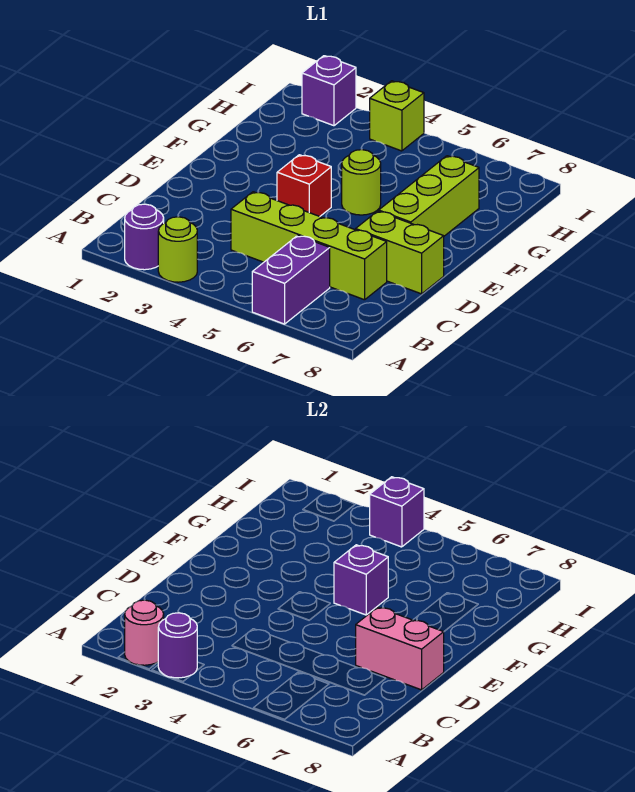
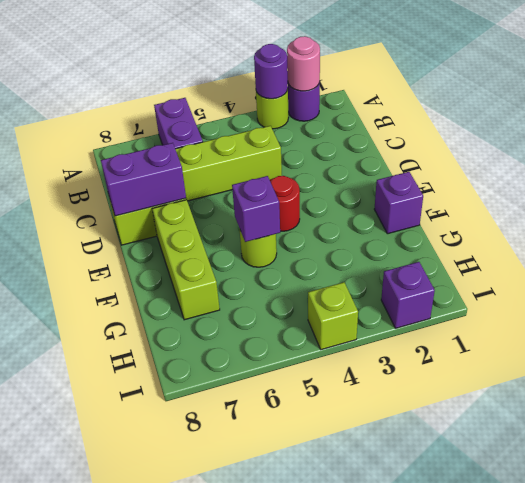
pink brick D7:D8 level 2 -> purple brick D7:D8 level 2
red brick E4 level 1 -> red round brick E4 level 1
purple brick I4 level 2 -> purple brick F1 level 1

